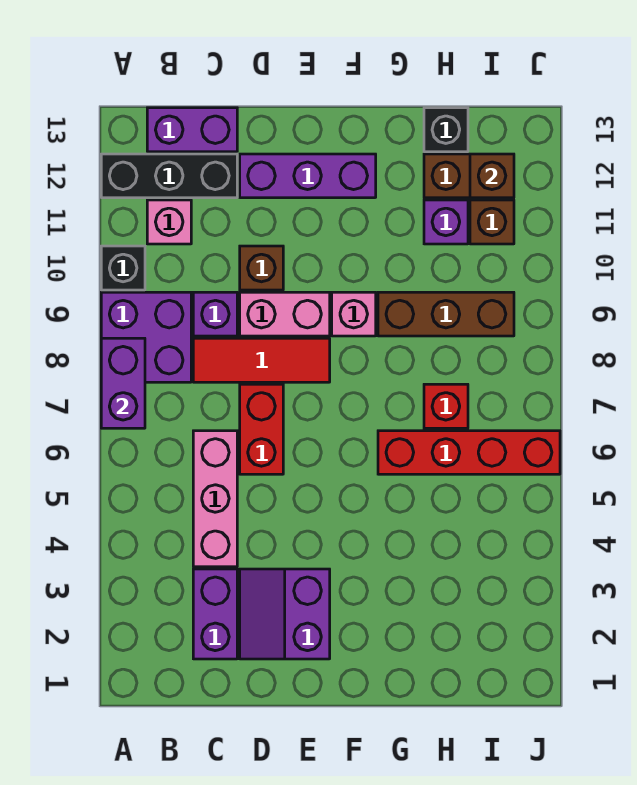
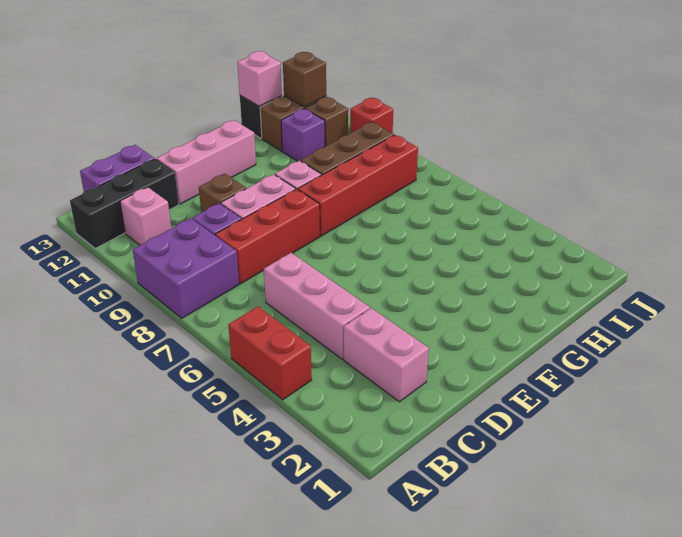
purple brick A7:A8 level 2 -> none
black brick A10 level 1 -> none
purple brick C2:C3 level 1 -> pink brick C2:C3 level 1
red tile C8:E8 level 1 -> red brick C8:E8 level 1
purple slope D2:E3 level 1 top E -> none
red brick D6:D7 level 1 -> red brick A4:A5 level 1
purple brick D12:F12 level 1 -> pink brick D12:F12 level 1
red brick G6:J6 level 1 -> red brick F8:I8 level 1
red brick H7 level 1 -> red brick J10 level 1
none -> pink brick H13 level 2

